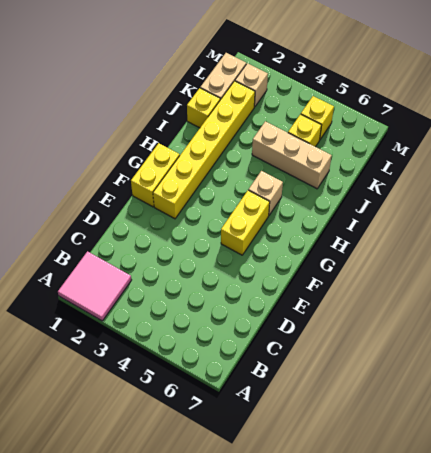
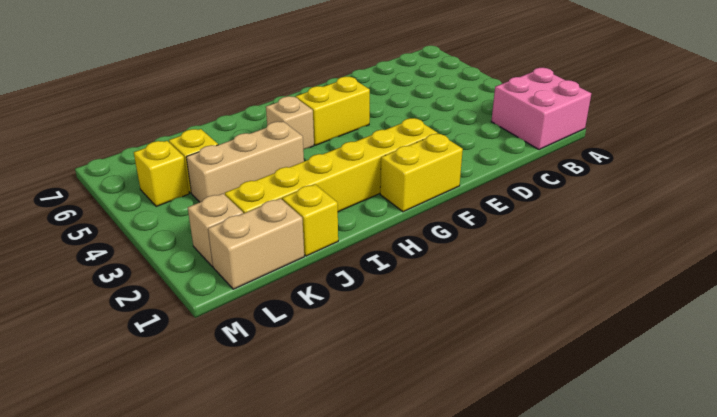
pink tile A1:B2 level 1 -> pink brick A1:B2 level 1
tan brick J4:J6 level 1 -> tan brick I4:K4 level 1

